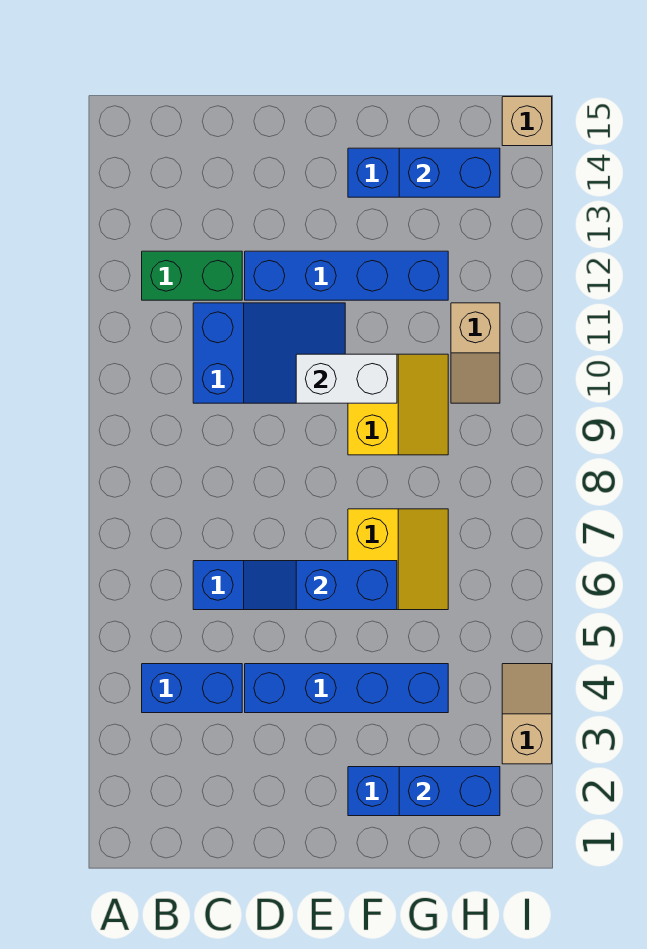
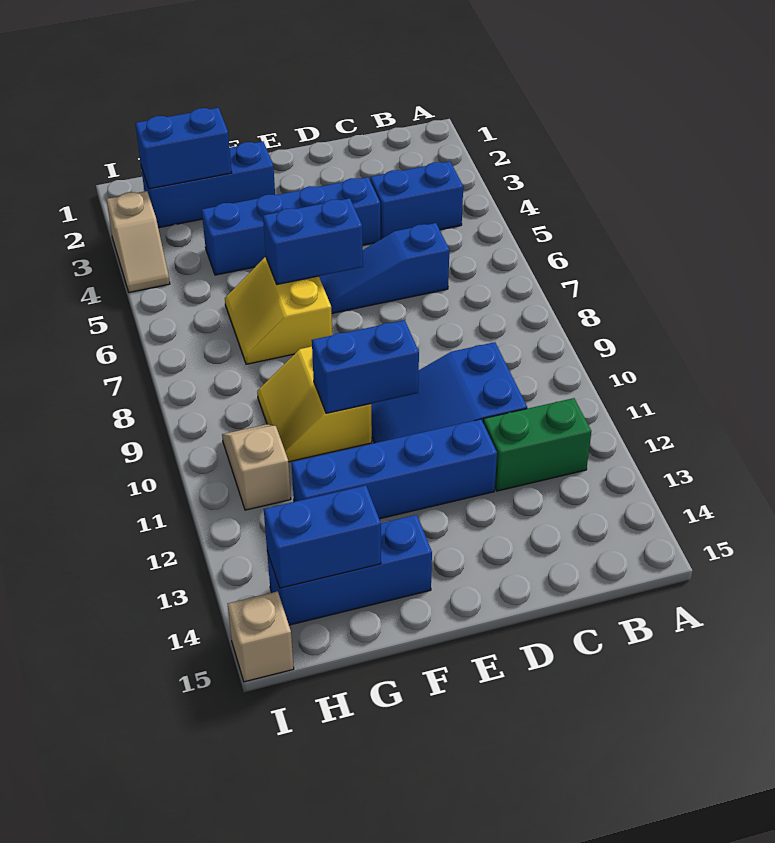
white brick E10:F10 level 2 -> blue brick E10:F10 level 2

